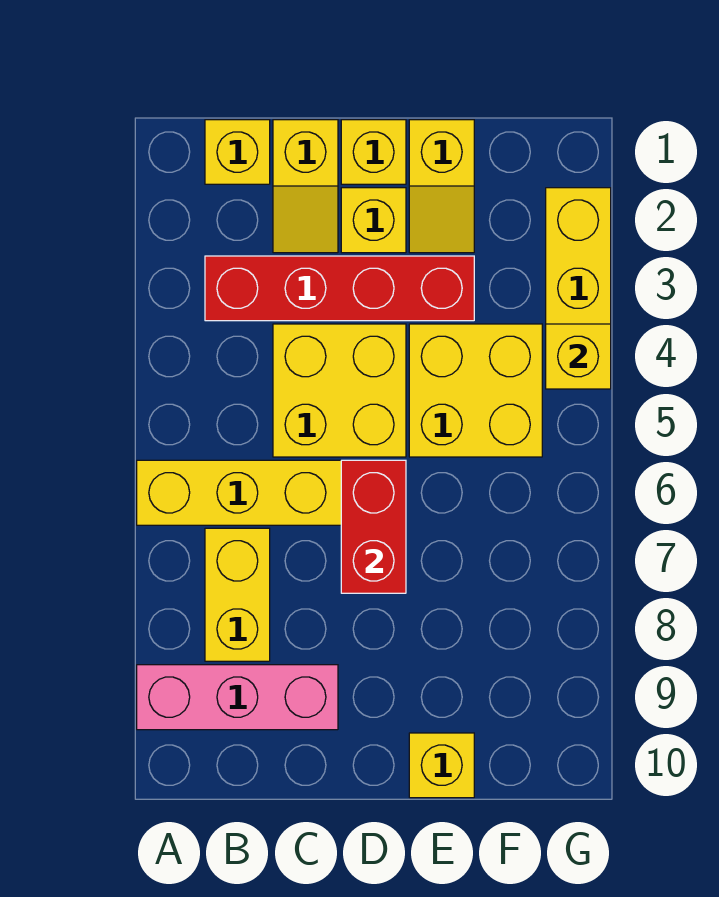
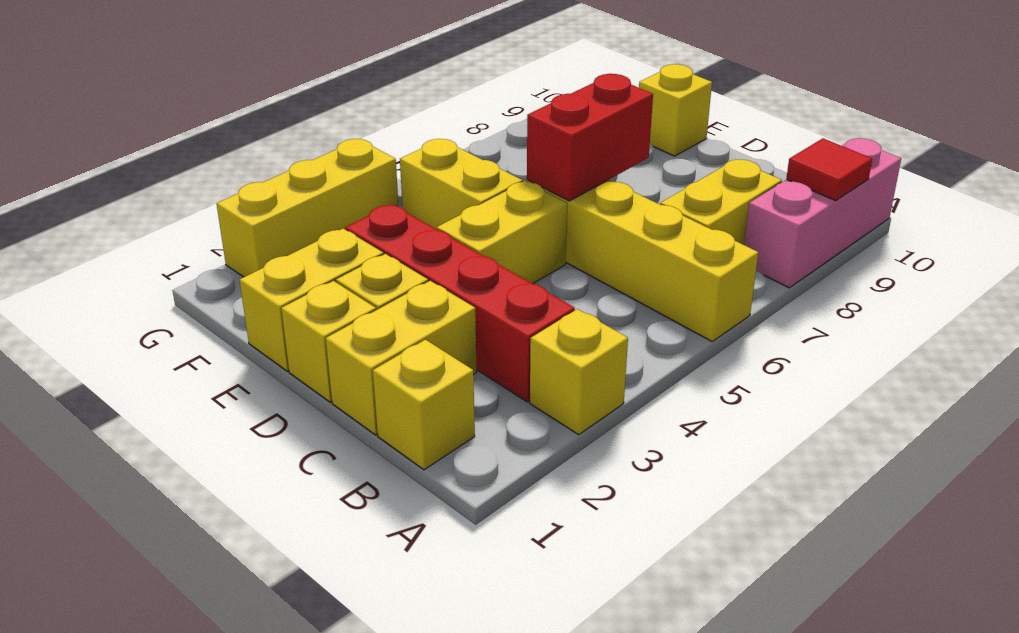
pink brick A9:C9 level 1 -> pink brick A8:A10 level 1
none -> red tile A9 level 2
yellow slope C1:C2 level 1 top 1 -> yellow brick C1:C2 level 1
yellow brick C4:D5 level 1 -> yellow brick D4:D5 level 1
yellow slope E1:E2 level 1 top 1 -> yellow brick E1:E2 level 1
yellow brick E4:F5 level 1 -> yellow brick E5:F5 level 1
yellow brick G4 level 2 -> yellow brick A3 level 1

